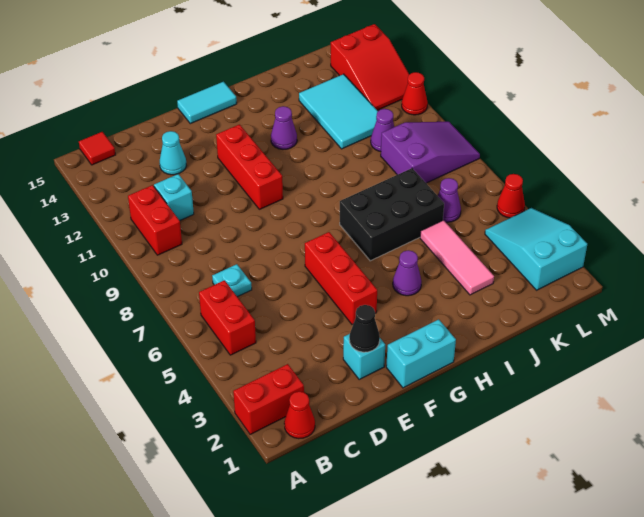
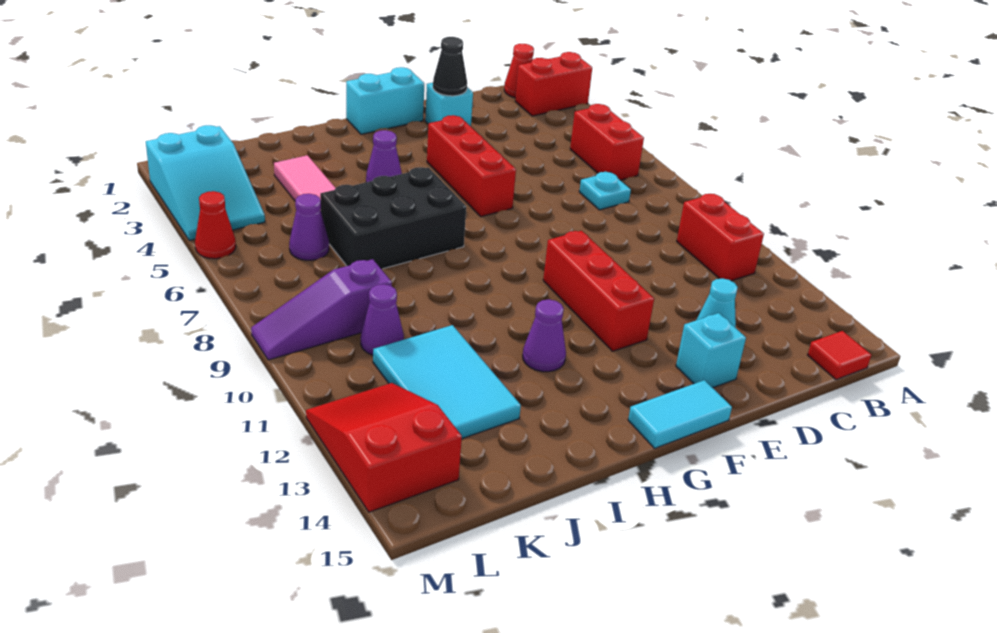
cyan brick C11 level 1 -> cyan brick E14 level 1
purple slope K8:M9 level 1 top K -> purple slope K9:M9 level 1 top K
red cone M11 level 1 -> none

